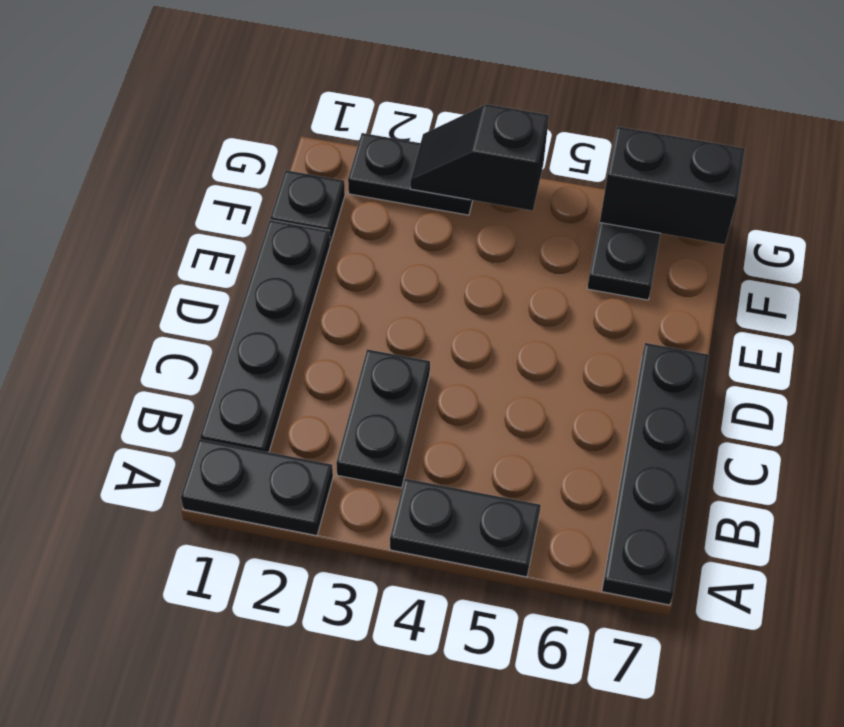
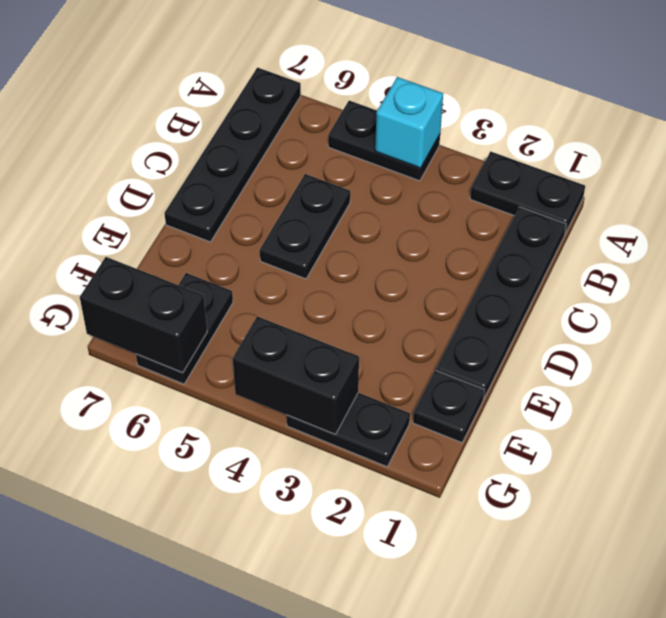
none -> cyan brick A4 level 2
black plate B3:C3 level 1 -> black plate C5:D5 level 1
black slope G3:G4 level 2 top 4 -> black brick G3:G4 level 2

